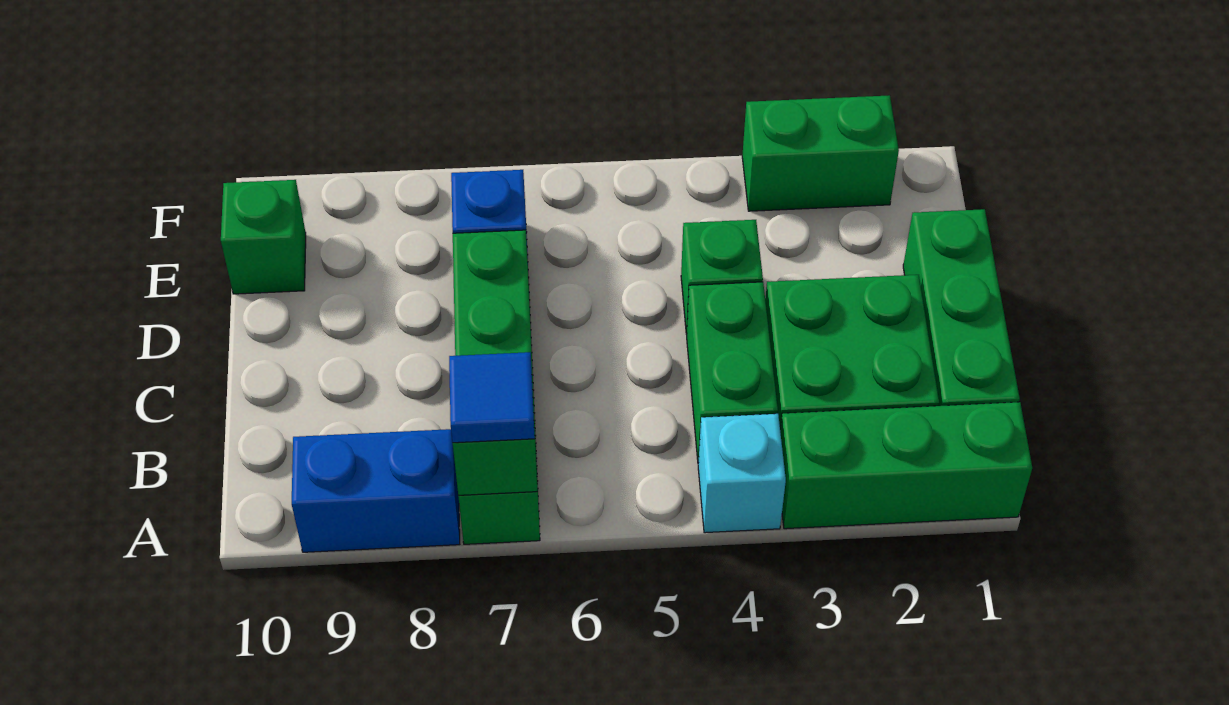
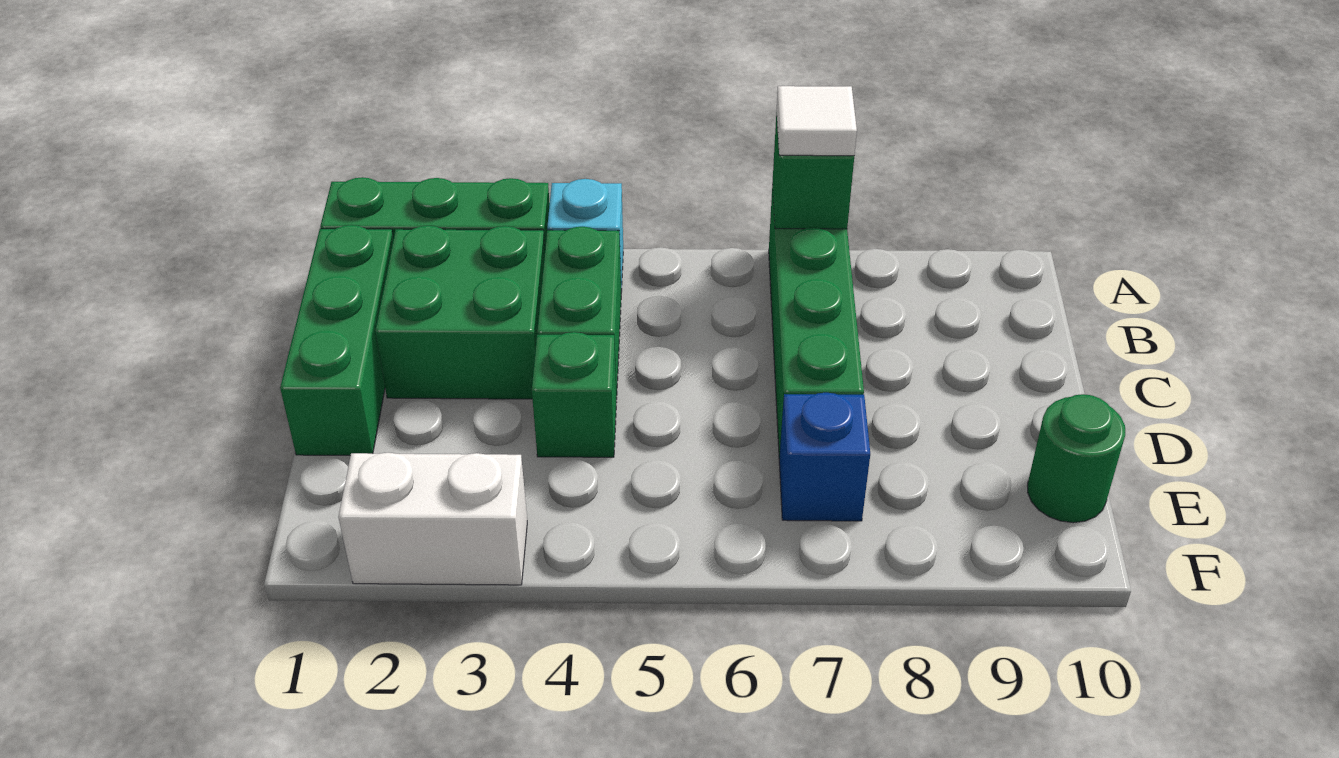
blue tile A7 level 3 -> white tile A7 level 3
blue brick A8:A9 level 1 -> none
green brick E10 level 1 -> green round brick E10 level 1
green brick F2:F3 level 1 -> white brick F2:F3 level 1

